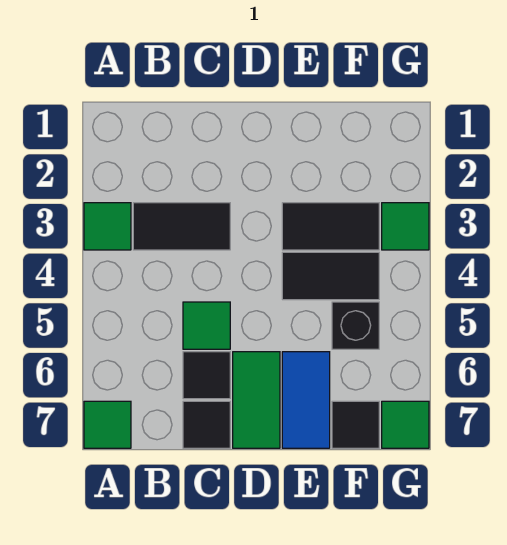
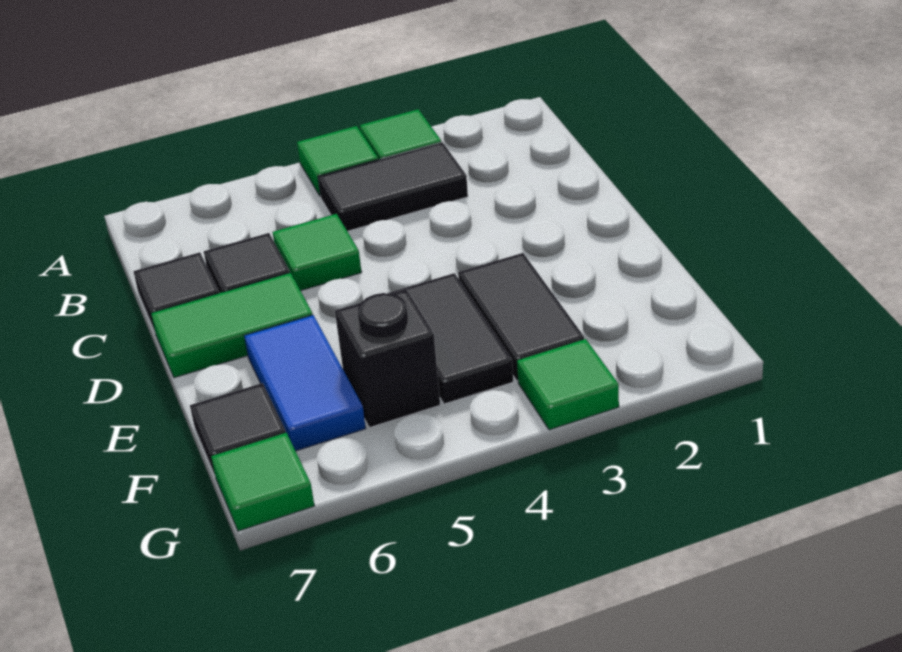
green tile A7 level 1 -> green tile A4 level 1
black tile B3:C3 level 1 -> black tile B3:B4 level 1
blue tile E6:E7 level 1 -> blue tile E6:F6 level 1

